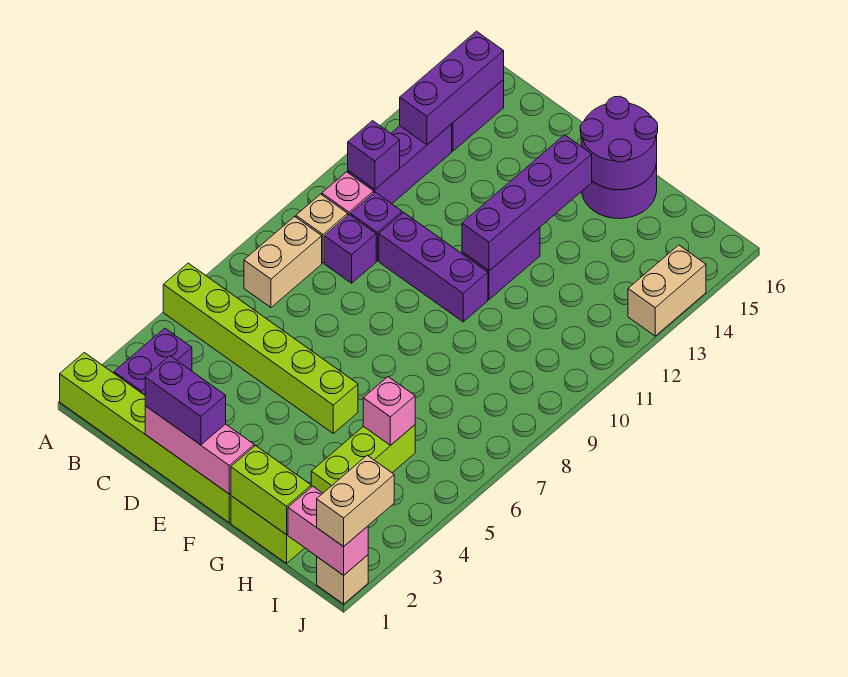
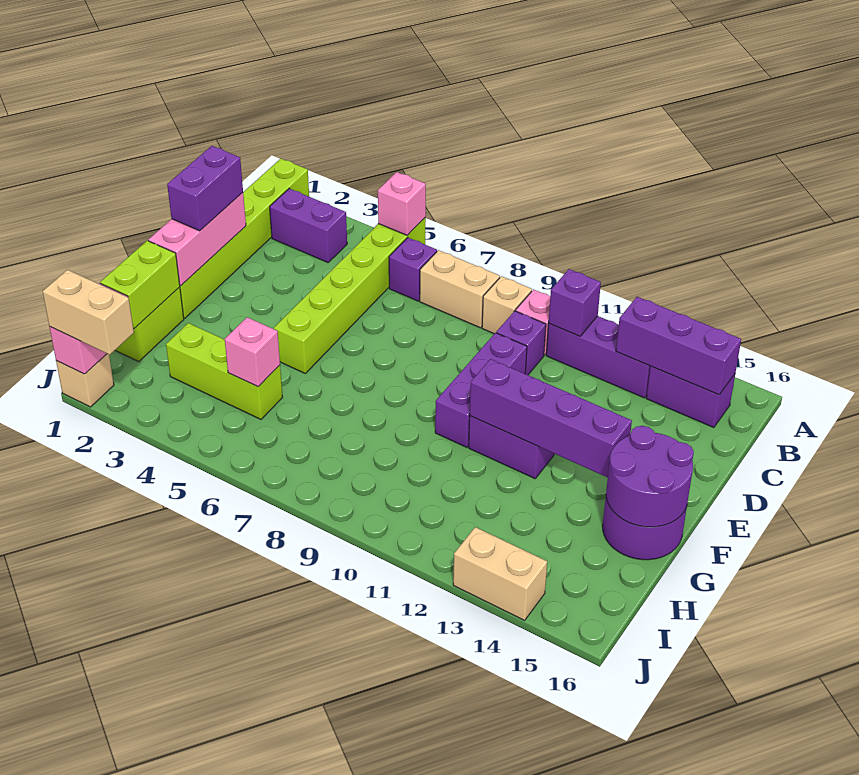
none -> pink brick A5 level 2
purple brick C9 level 1 -> purple brick B6 level 1

